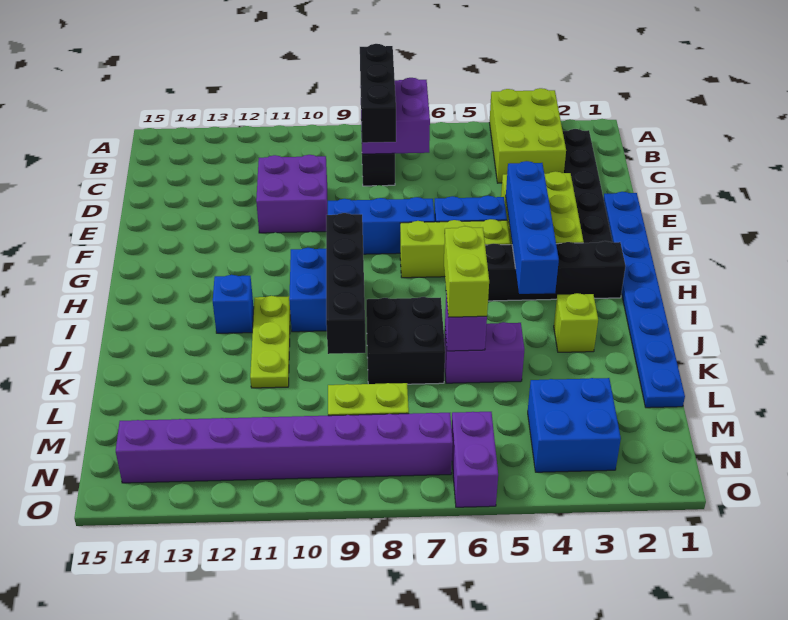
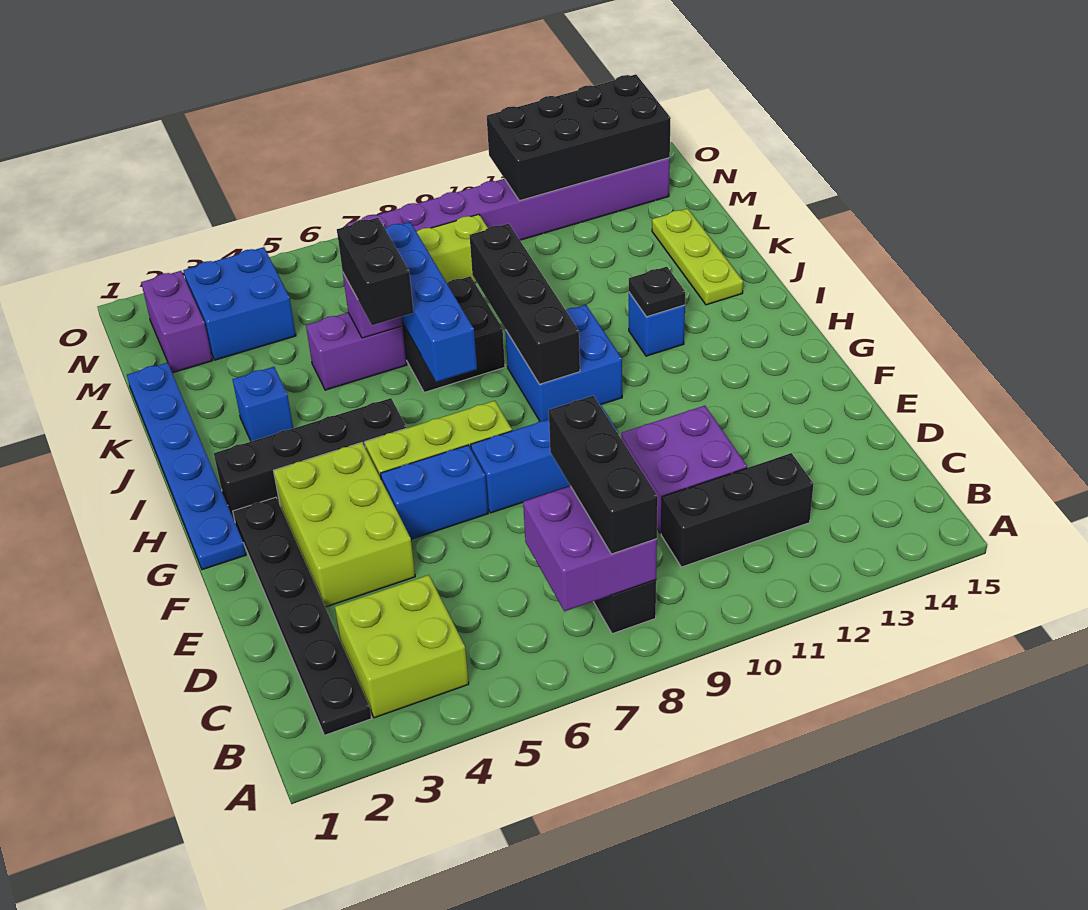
lime brick A3:C4 level 1 -> lime brick B3:C4 level 1
none -> black brick C10:C12 level 1
blue plate E1:L1 level 1 -> blue plate G1:L1 level 1
blue brick F4:I4 level 2 -> blue brick I7:L7 level 2
lime plate I11:K11 level 1 -> lime plate J14:L14 level 1
none -> black plate I12 level 2
lime brick J3 level 1 -> blue brick J3 level 1
lime brick J6:K6 level 3 -> black brick J6:K6 level 3
purple brick N6:O6 level 1 -> purple brick M2:N2 level 1
none -> black brick N11:O14 level 2

